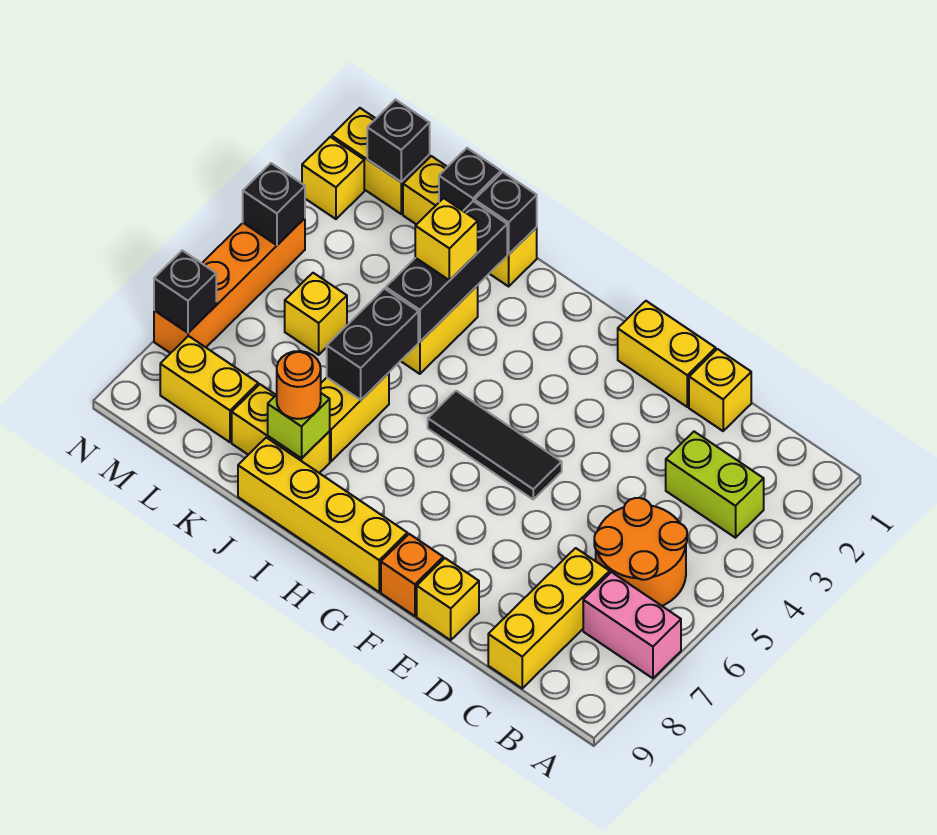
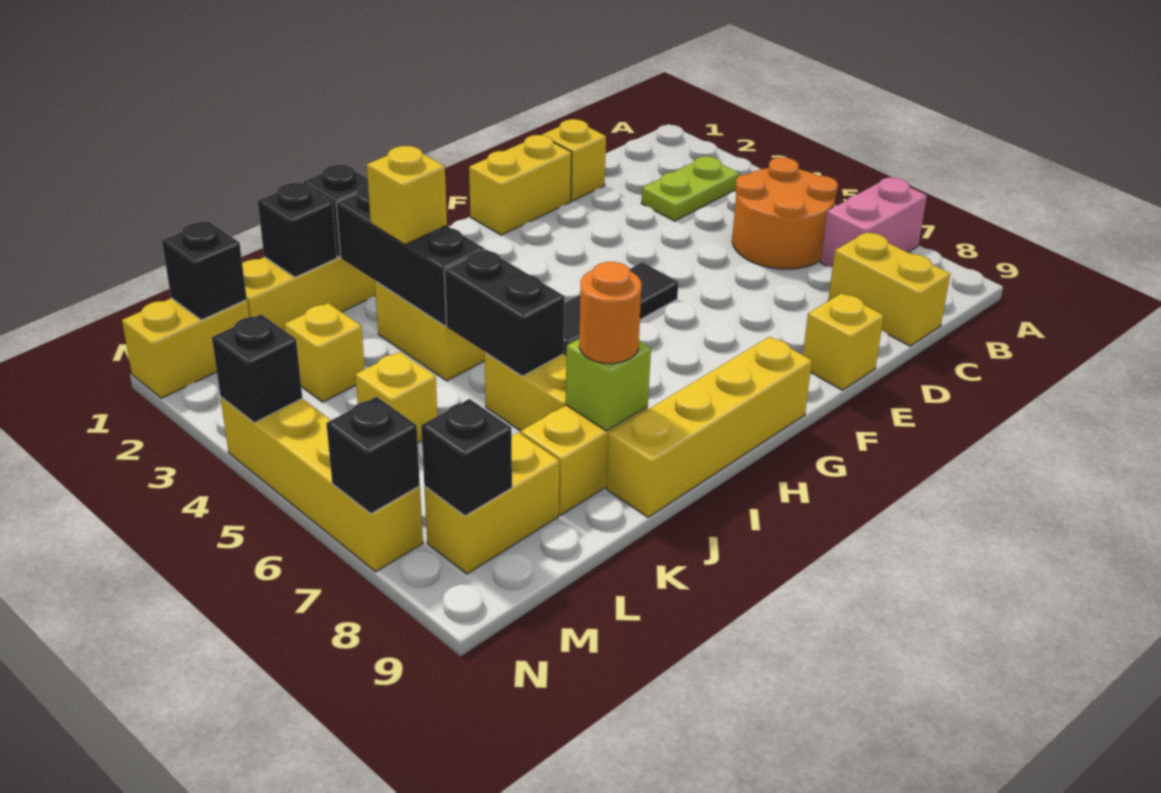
lime brick B3:C3 level 1 -> lime plate B3:C3 level 1
yellow brick C7:C9 level 1 -> yellow brick C8:C9 level 1
orange brick F9 level 1 -> none
none -> black brick M8 level 2
yellow brick N2 level 1 -> yellow brick L3 level 1
orange brick N4:N7 level 1 -> yellow brick N4:N7 level 1

